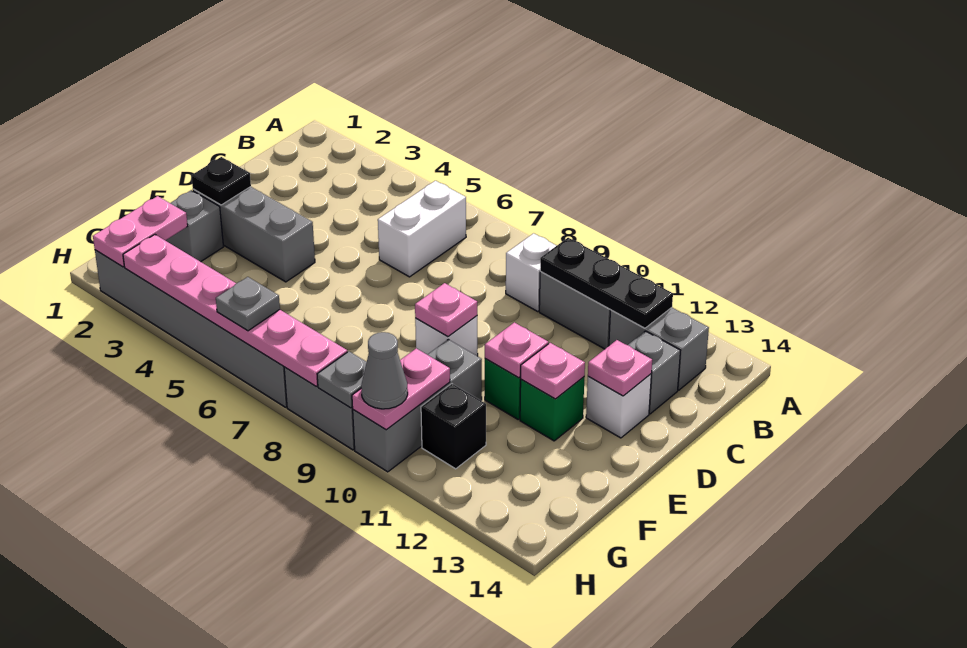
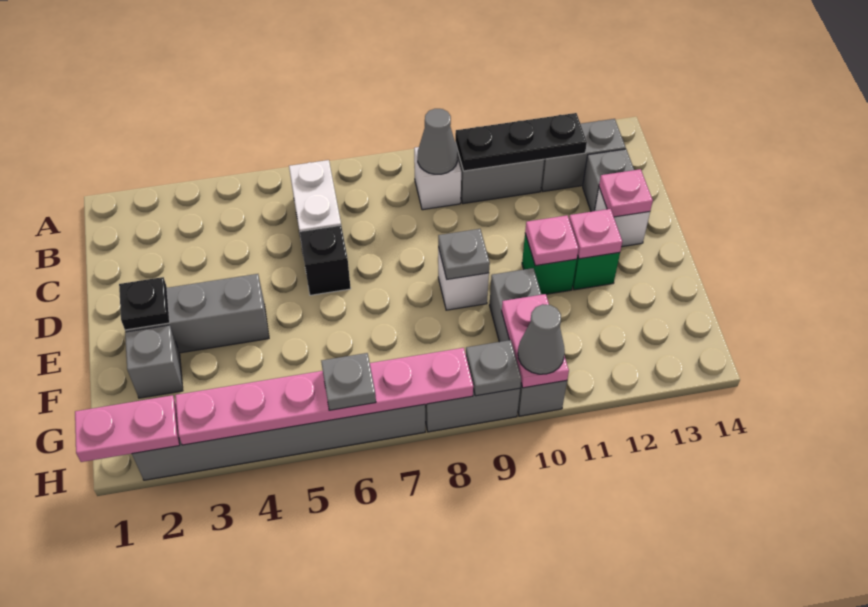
none -> grey cone B9 level 2
pink plate E9 level 2 -> grey plate E9 level 2
pink plate G2:H2 level 2 -> pink plate H1:H2 level 2
black brick G11 level 1 -> black brick D6 level 1

